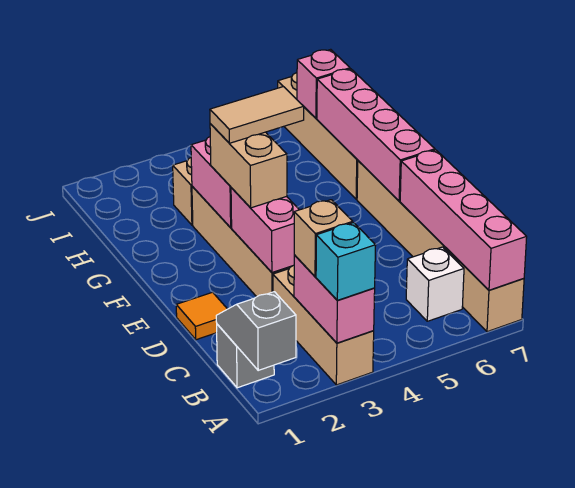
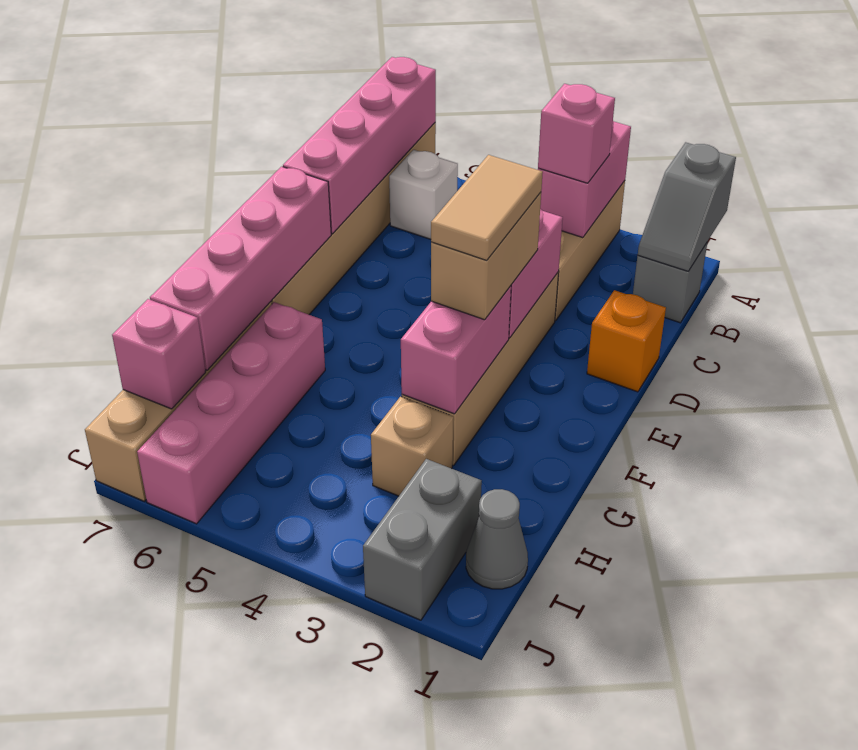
cyan brick A3 level 3 -> none
tan brick B3 level 3 -> pink brick B3 level 3
orange tile D1 level 1 -> orange brick D1 level 1
tan tile F3:F4 level 4 -> tan tile E3:F3 level 4
none -> pink brick G6:J6 level 1
none -> grey cone I1 level 1
none -> grey brick I2:J2 level 1

